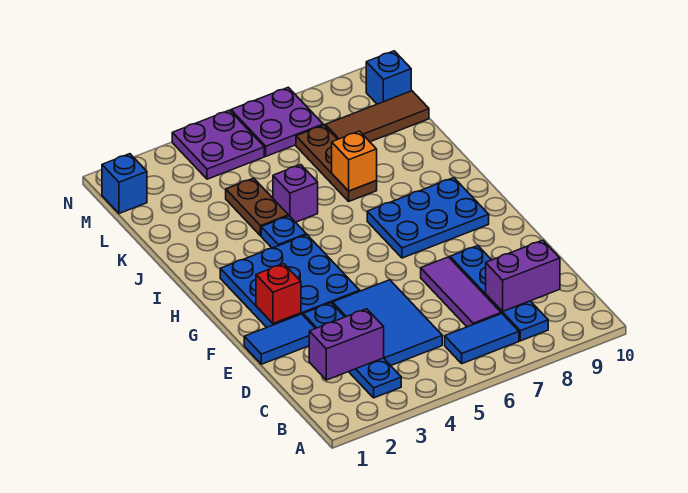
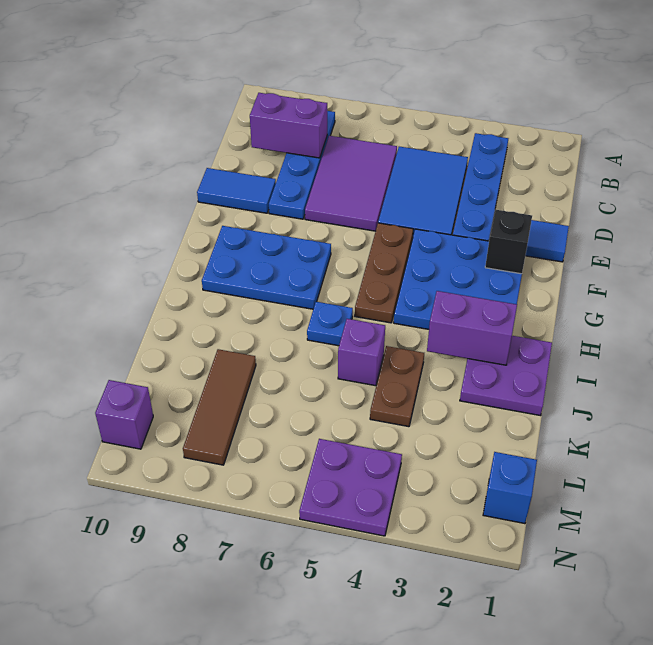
blue tile B6:B7 level 1 -> blue tile E9:E10 level 1
purple brick C2:C3 level 2 -> purple brick I2:I3 level 2
purple tile C7:E7 level 1 -> purple tile C6:E7 level 1
red brick F2 level 2 -> black brick F2 level 2
blue plate I4 level 1 -> blue plate I6 level 1
brown plate J7:L7 level 1 -> brown plate F5:H5 level 1
orange brick J7 level 2 -> none
brown tile L8:L10 level 1 -> brown tile K8:M8 level 1
purple plate M6:N7 level 1 -> purple plate I1:J2 level 1
blue brick M10 level 1 -> purple brick M10 level 1

